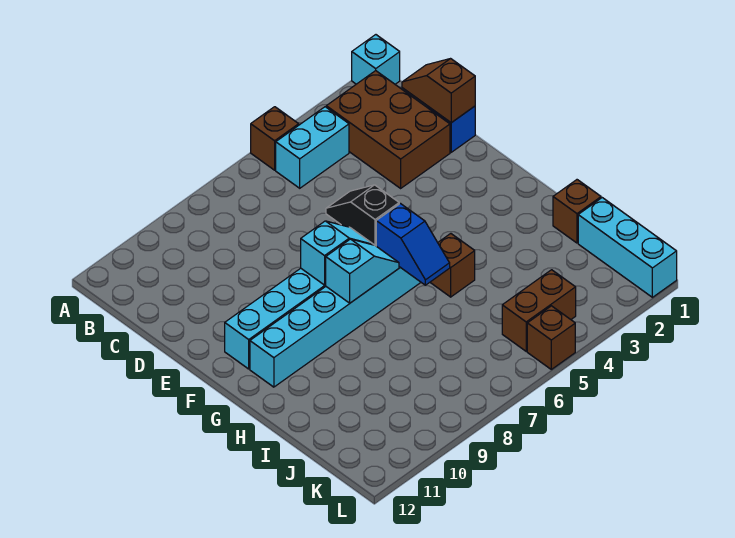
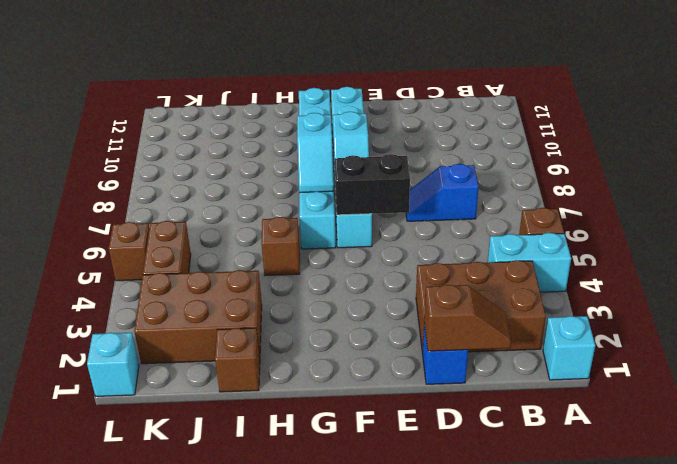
cyan brick B4:B5 level 1 -> cyan brick A4:B4 level 1
black slope E6:F6 level 2 top F -> black brick E6:F6 level 2
blue slope G6:H6 level 2 top G -> blue slope C7:D7 level 1 top C
none -> brown brick I2:K3 level 1
cyan brick J1:L1 level 1 -> cyan brick L1 level 1

